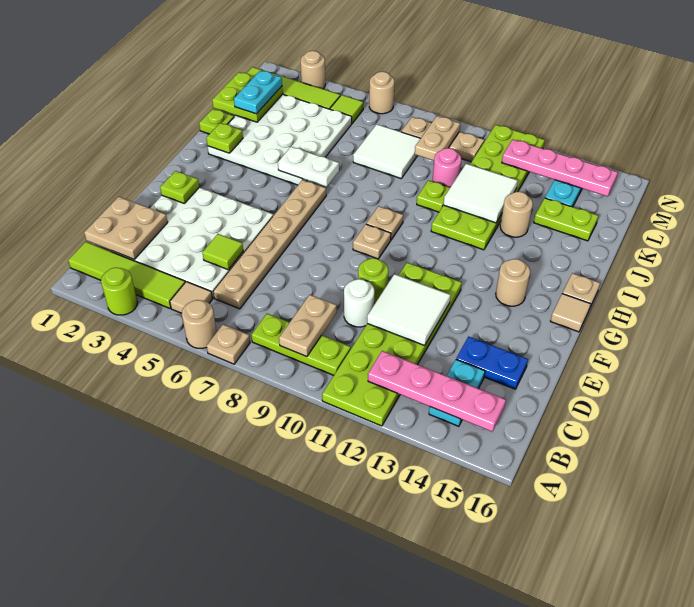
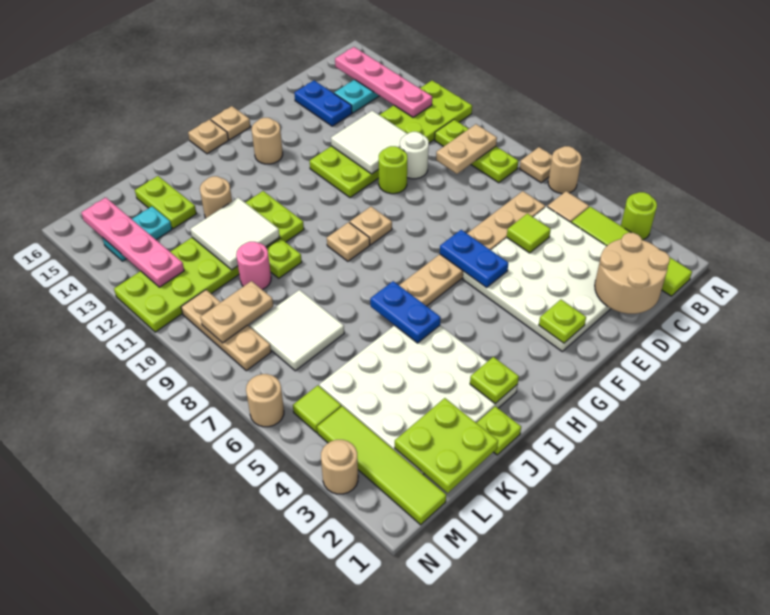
tan plate C1:D2 level 2 -> tan round brick C1:D2 level 2
none -> blue plate F5:F6 level 2
tan tile G16 level 1 -> tan plate G16 level 1
white plate I5:I6 level 2 -> blue plate I5:I6 level 2
cyan plate K2:L2 level 3 -> none

